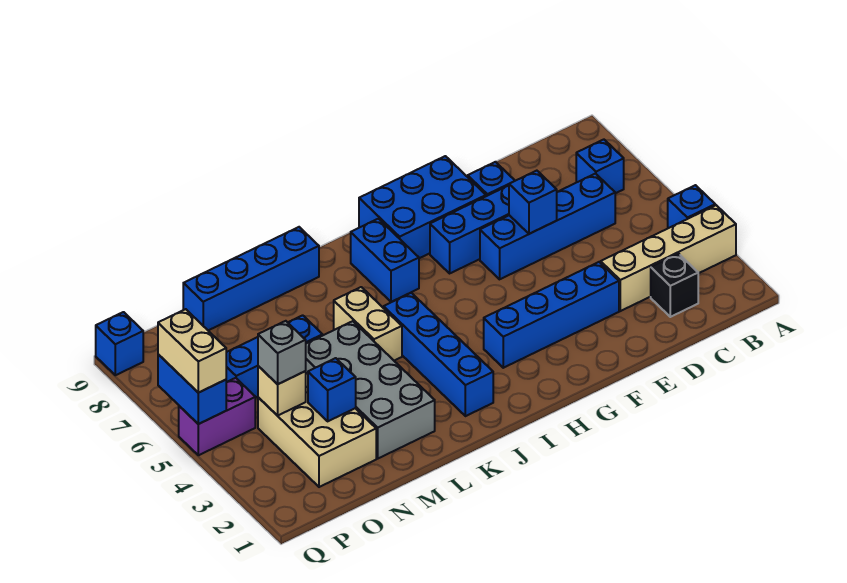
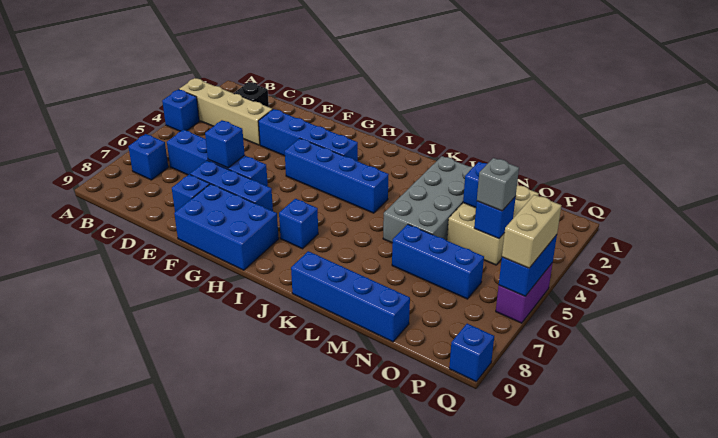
blue brick I7:I8 level 1 -> blue brick I7 level 1
blue brick J2:J5 level 1 -> blue brick G4:J4 level 1
tan brick K5:K6 level 1 -> none
tan brick O4 level 2 -> blue brick O4 level 2
purple brick P5:Q5 level 1 -> purple brick Q5:Q6 level 1

